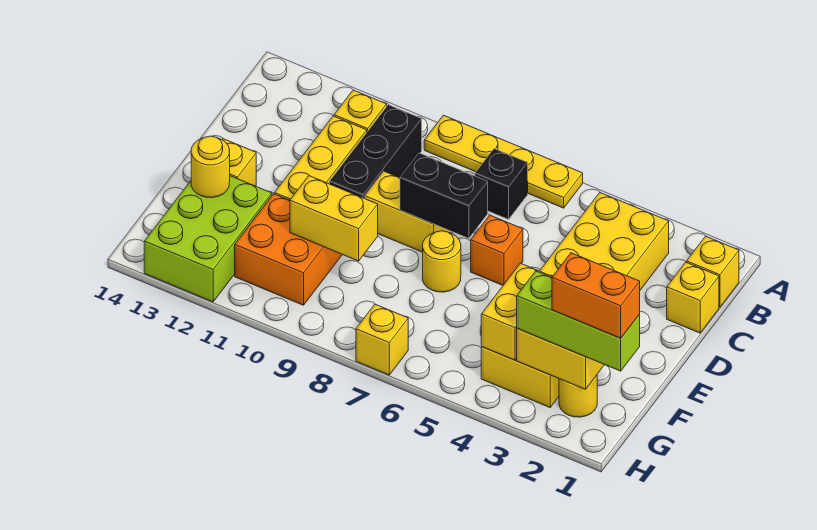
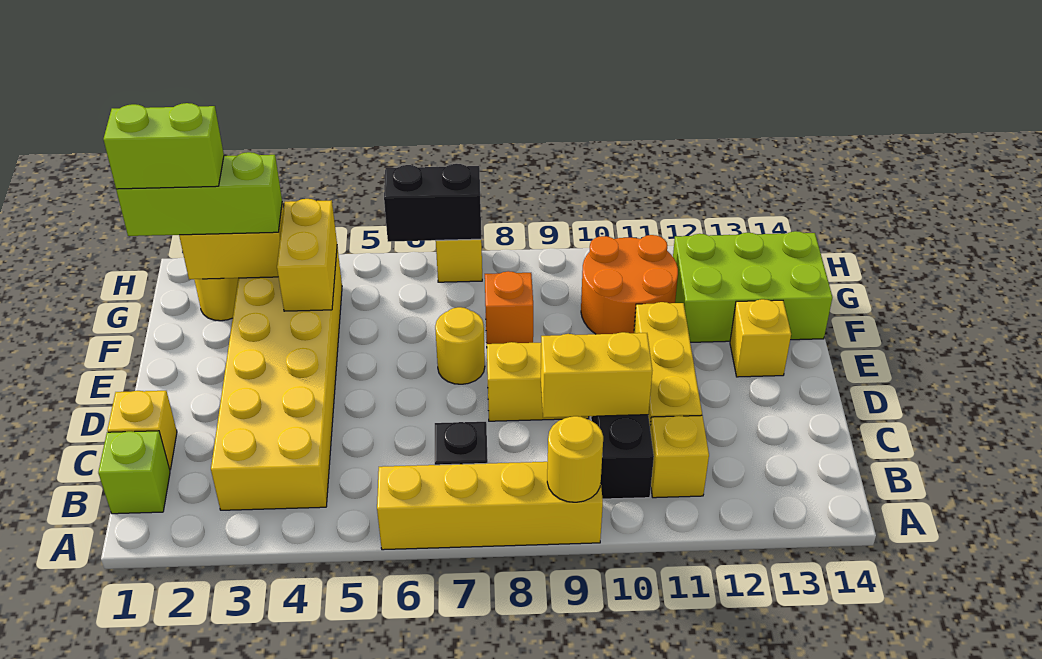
yellow plate A6:A9 level 1 -> yellow brick A6:A9 level 1
yellow brick B1 level 1 -> lime brick B1 level 1
orange brick D6 level 1 -> orange brick F8 level 1
black brick D7:D8 level 2 -> black brick H6:H7 level 2
yellow brick F9:F10 level 2 -> yellow brick C9:C10 level 2
orange brick F10:G11 level 1 -> orange round brick F10:G11 level 1
lime brick F12:H13 level 1 -> lime brick F12:G14 level 1
yellow round brick F13 level 2 -> yellow round brick A9 level 2
orange brick G1:G2 level 4 -> lime brick G1:G2 level 4

